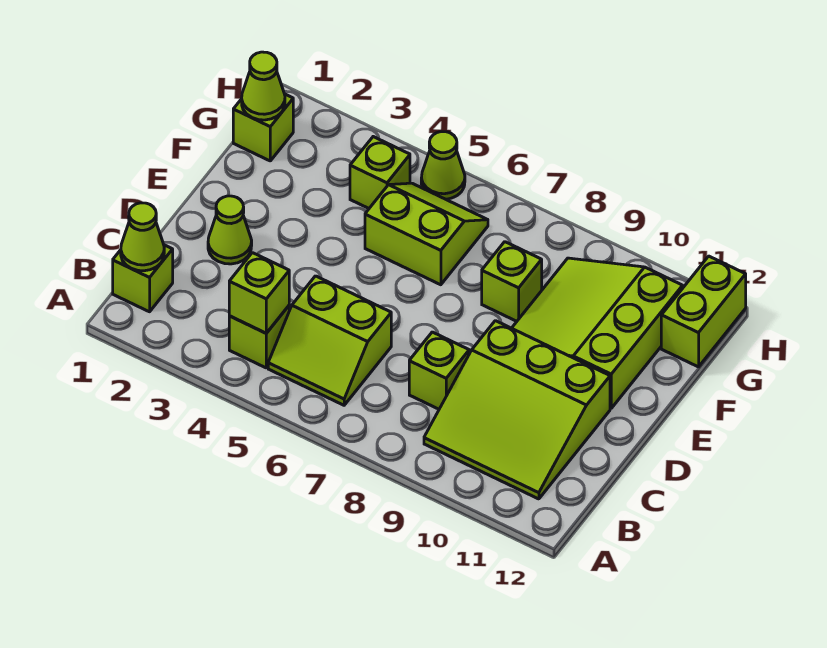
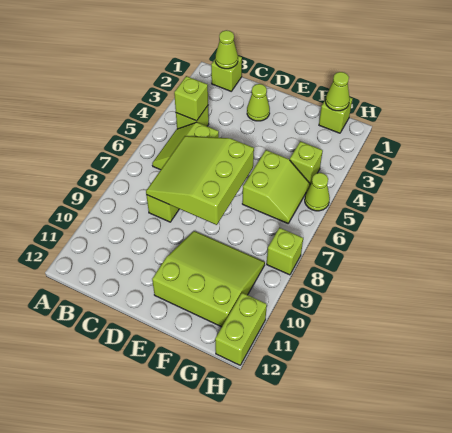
lime slope B9:D11 level 1 top D -> lime slope C6:E8 level 2 top E
lime brick F8 level 1 -> lime brick H8 level 1
lime brick G12:H12 level 1 -> lime brick H11:H12 level 1

